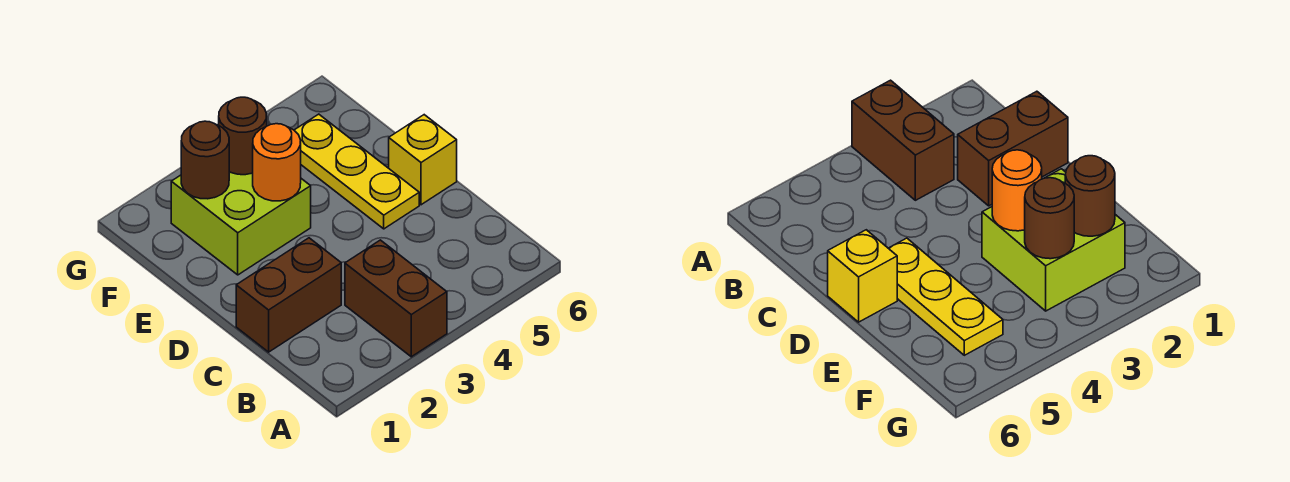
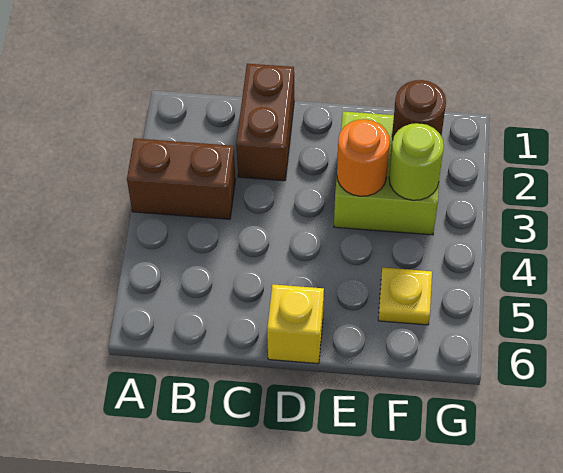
yellow plate D5:F5 level 1 -> yellow plate F5 level 1
brown round brick F3 level 2 -> lime round brick F3 level 2

